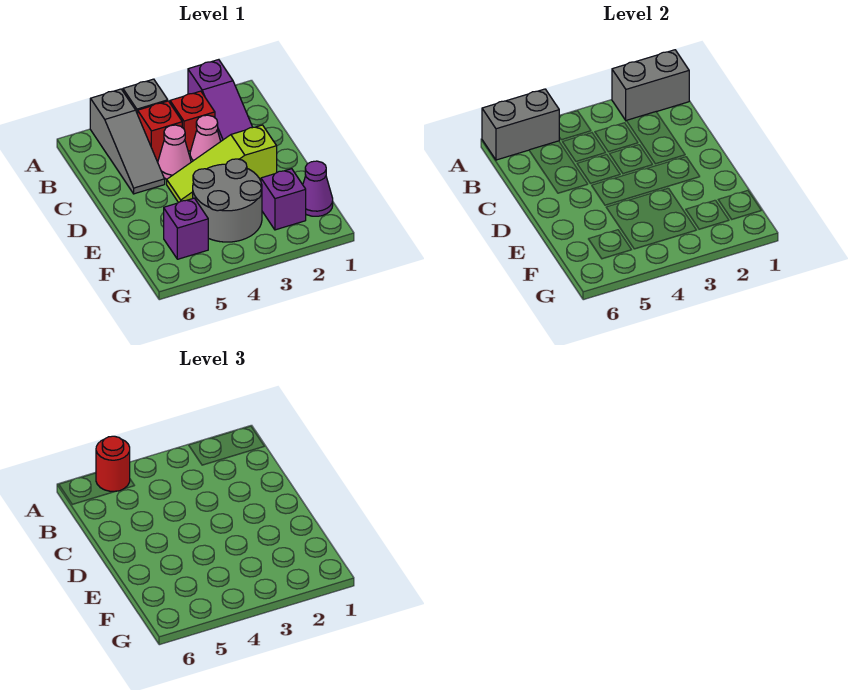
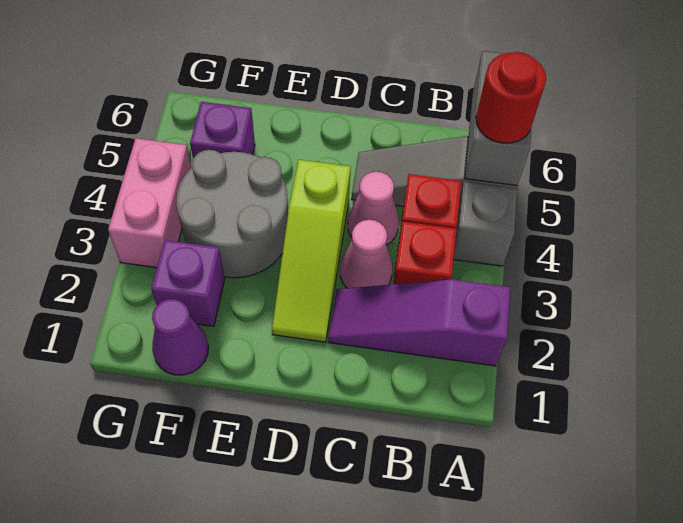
grey brick A1:A2 level 2 -> none
lime slope D2:D4 level 1 top 2 -> lime slope D2:D4 level 1 top 4
none -> pink brick G3:G4 level 1

